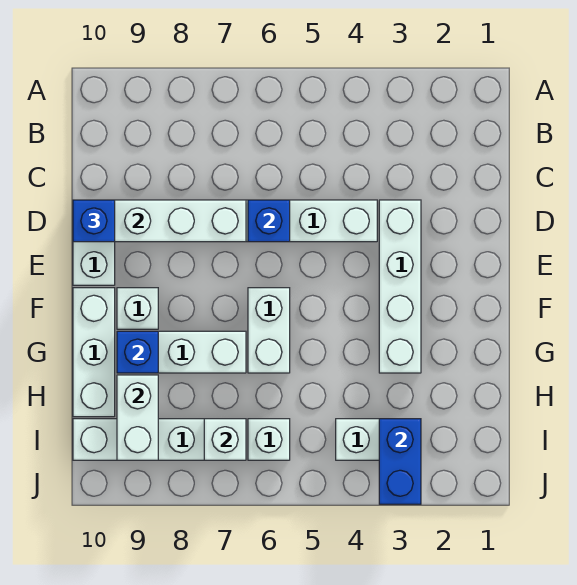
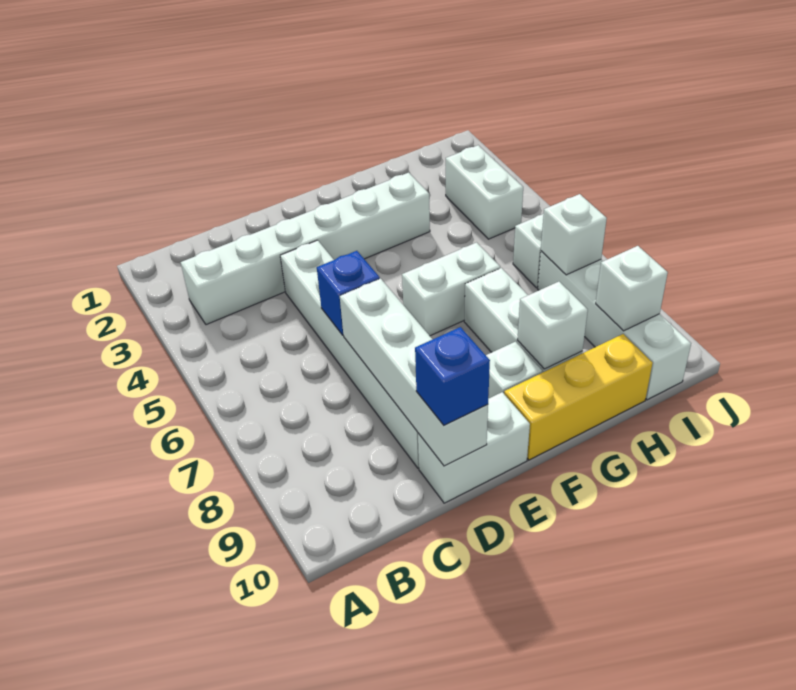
white brick D3:G3 level 1 -> white brick B3:G3 level 1
white brick F10:H10 level 1 -> yellow brick F10:H10 level 1
blue brick G9 level 2 -> white brick G9 level 2
white brick H9:I9 level 2 -> white brick I9 level 2
blue brick I3:J3 level 2 -> none

